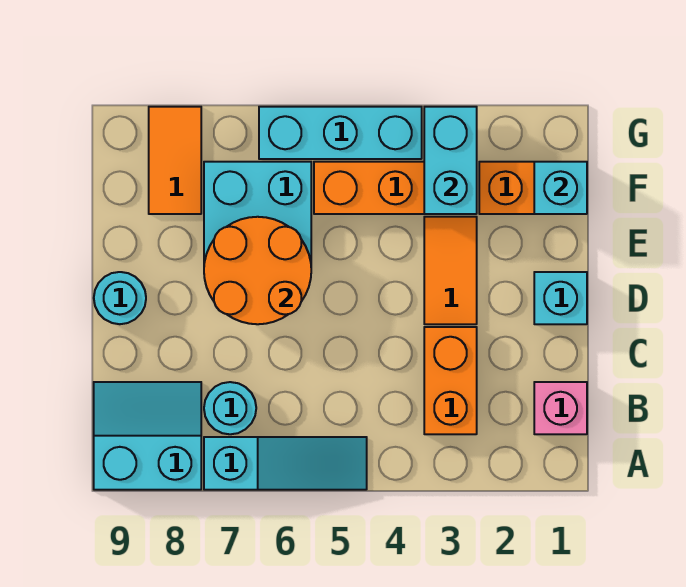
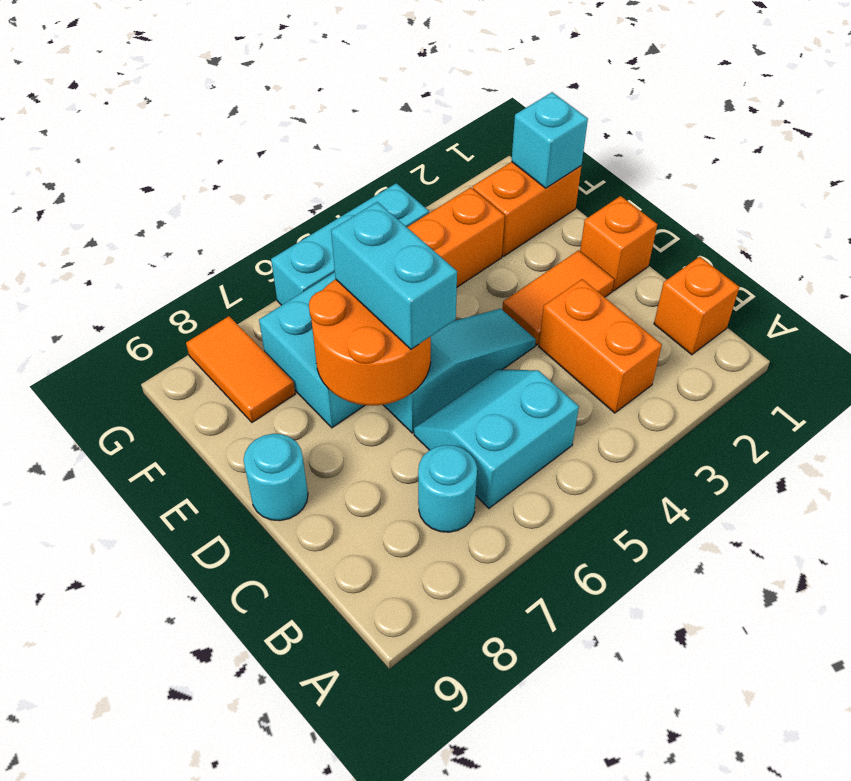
cyan slope A5:A7 level 1 top 7 -> cyan slope D4:D6 level 1 top 6
cyan slope A8:B9 level 1 top A -> cyan slope B5:C6 level 1 top B
pink brick B1 level 1 -> orange brick B1 level 1
cyan brick D1 level 1 -> orange brick D1 level 1
orange tile D3:E3 level 1 -> orange tile D2:D3 level 1
cyan brick F3:G3 level 2 -> cyan brick D6:E6 level 3

